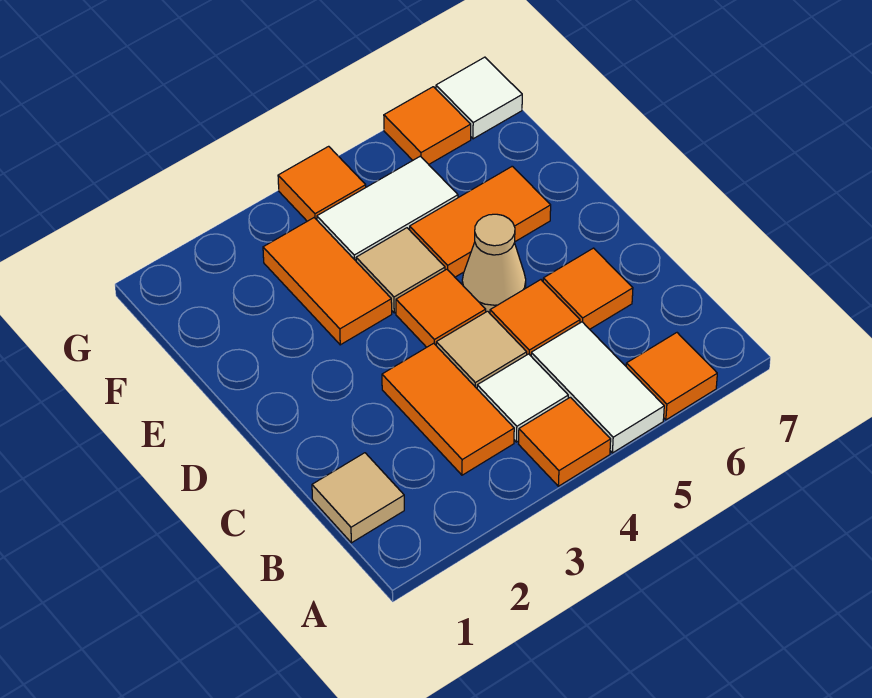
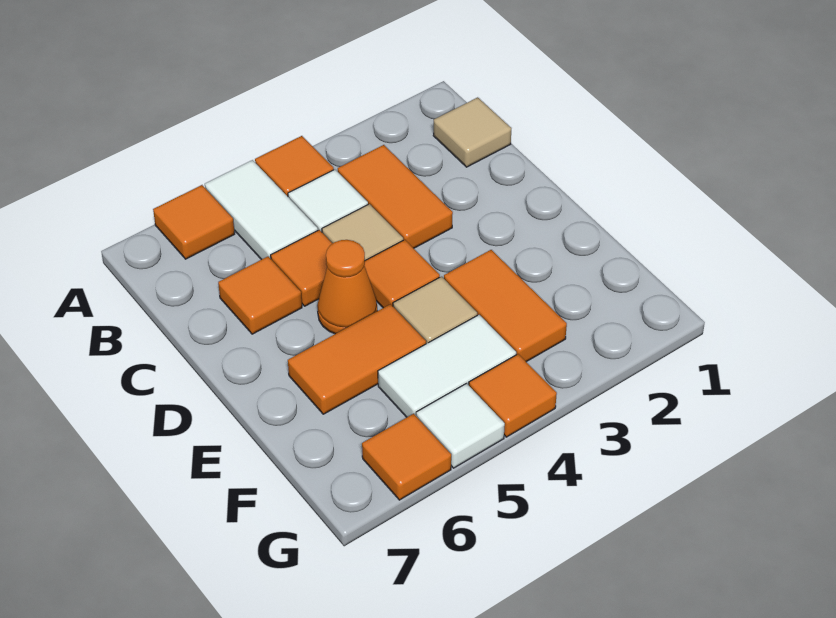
tan cone D5 level 1 -> orange cone D5 level 1
white tile G7 level 1 -> white tile G5 level 1

